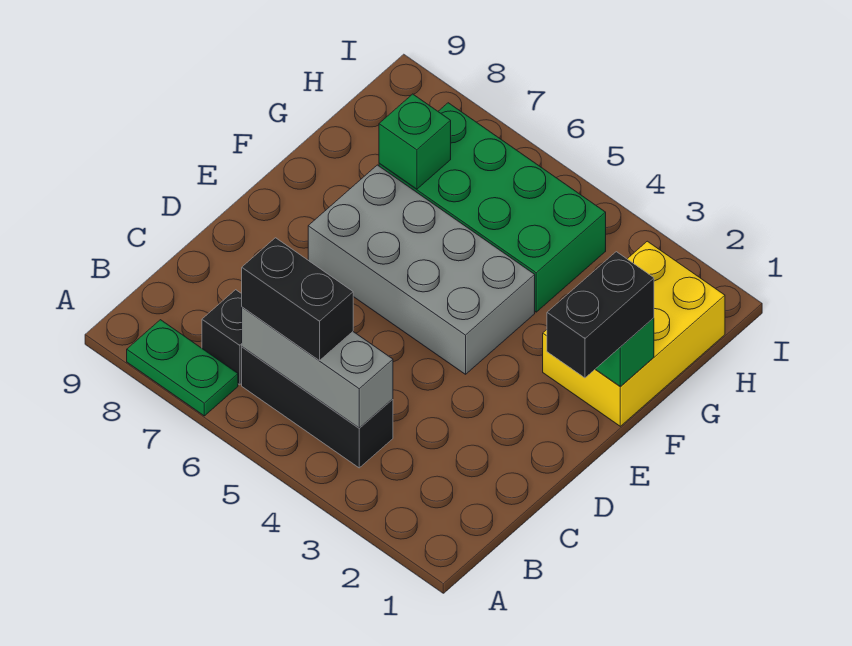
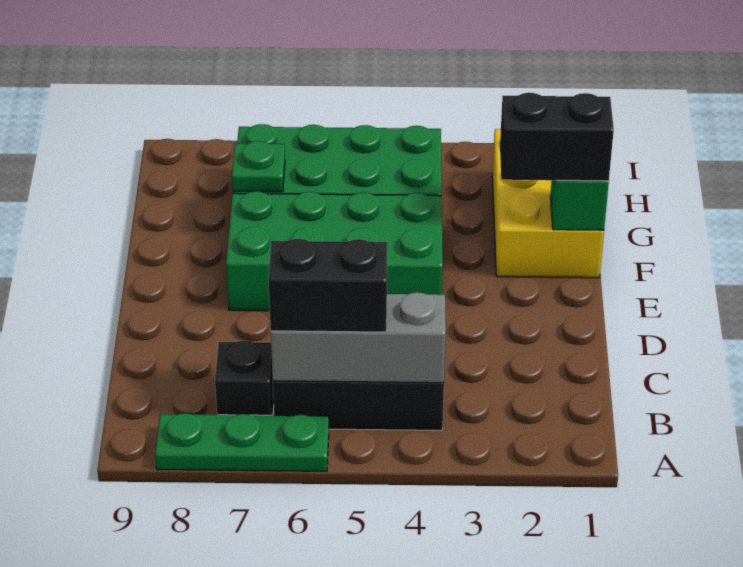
green plate A7:A8 level 1 -> green plate A6:A8 level 1
black brick E1:F1 level 3 -> black brick F1:F2 level 3
grey brick E4:F7 level 1 -> green brick E4:F7 level 1
green brick G7 level 2 -> green plate G7 level 2

